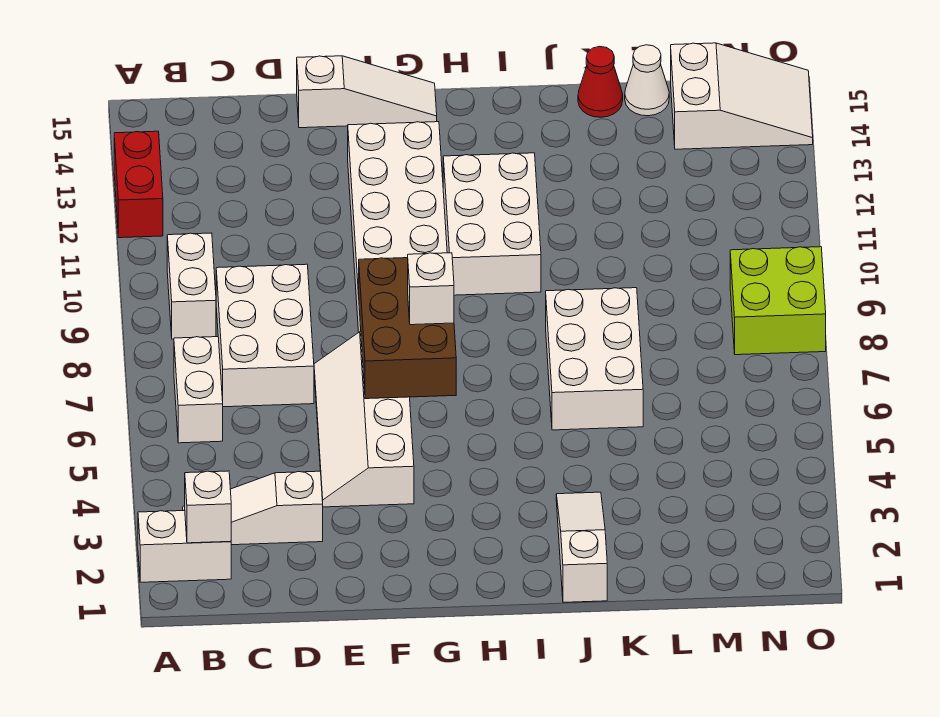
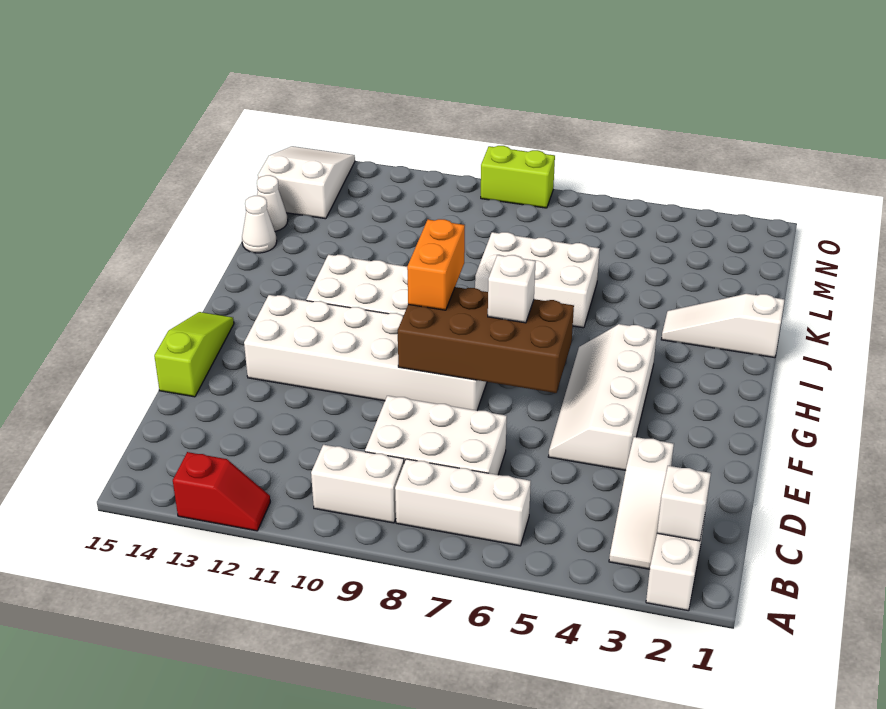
red brick A12:A13 level 1 -> red slope A12:A13 level 1 top 13
white brick B6:B7 level 1 -> white brick B6:B8 level 1
white slope E4:F7 level 1 top F -> white slope E4:H5 level 1 top 4
white slope E15:G15 level 1 top E -> lime slope E15:G15 level 1 top E
brown brick F6:G8 level 2 -> brown brick F6:G9 level 2
none -> orange brick G9:H9 level 3
red cone K15 level 1 -> white cone K15 level 1
lime brick N8:O9 level 1 -> lime brick O8:O9 level 1

